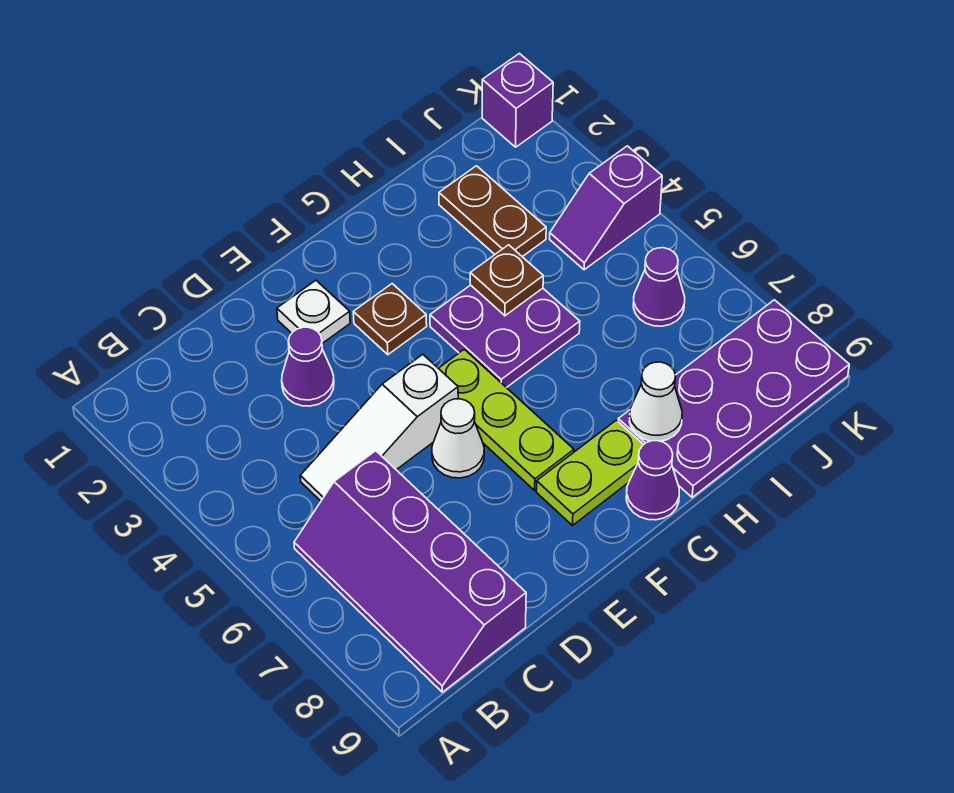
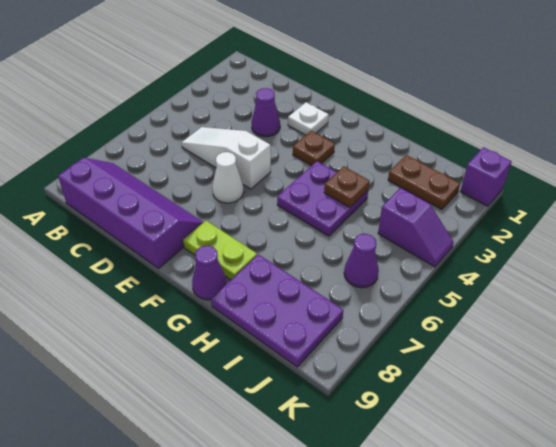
purple slope B6:C9 level 1 top C -> purple slope B8:E9 level 1 top 9
lime plate F5:F7 level 1 -> none
purple plate H8:K9 level 1 -> purple plate H8:J9 level 1
white cone H8 level 2 -> none
brown plate I2:I3 level 1 -> brown plate I2:J2 level 1
purple slope J4:K4 level 1 top K -> purple slope J4:K4 level 1 top J

